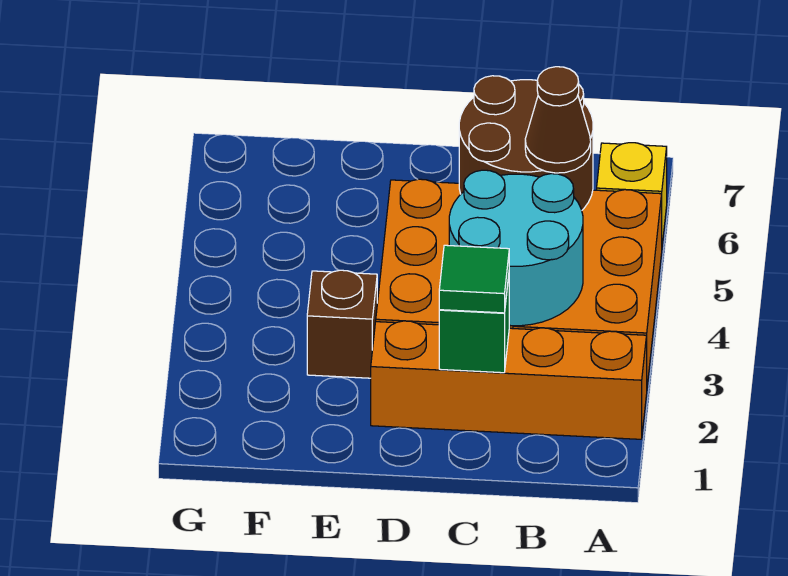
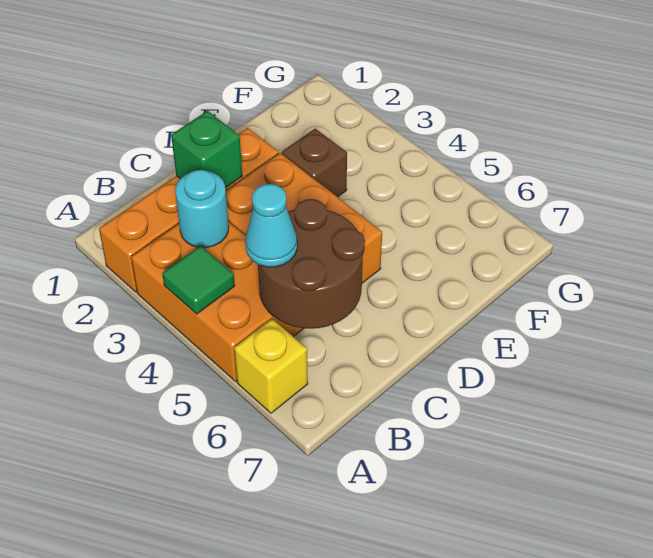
cyan round brick B3:C4 level 2 -> cyan round brick B3 level 2
brown cone B5 level 3 -> cyan cone B5 level 3
green tile C2 level 3 -> green tile A4 level 2

